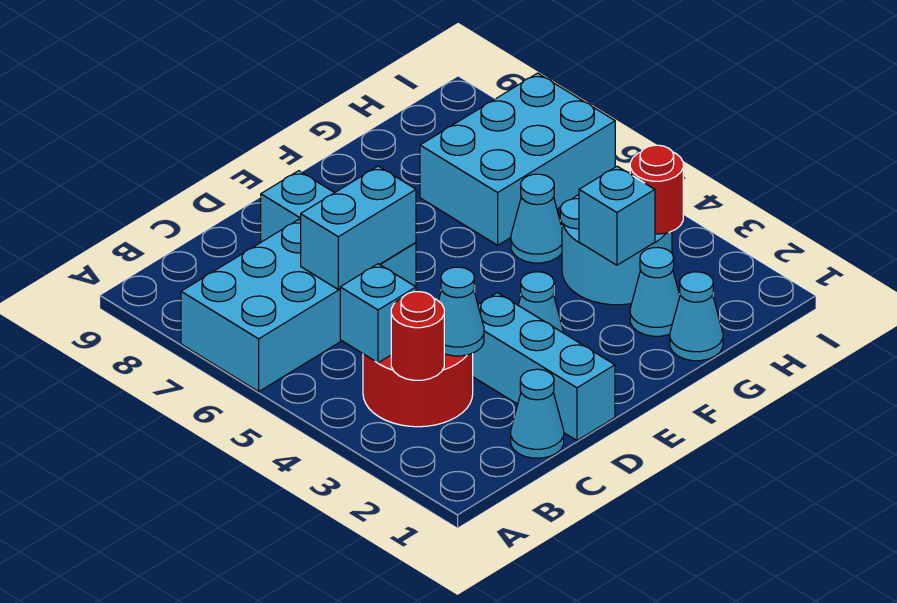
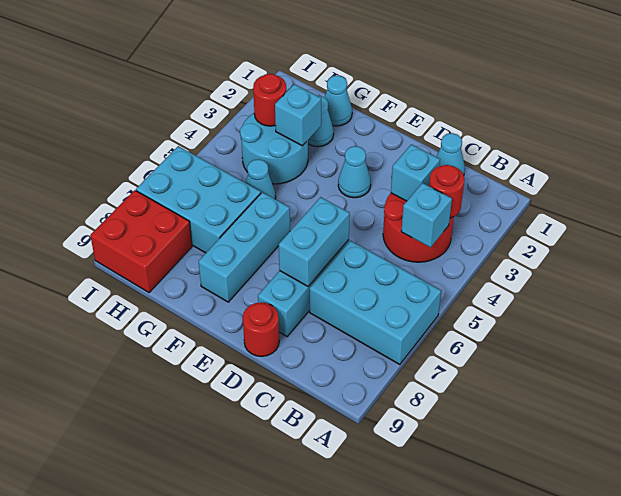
cyan cone C3 level 2 -> cyan brick C3 level 2
cyan brick C6:D6 level 2 -> cyan brick D6:D7 level 2
cyan brick D1:D3 level 1 -> cyan brick F6:F8 level 1
none -> red round brick D9 level 1
none -> red brick H8:I9 level 1

